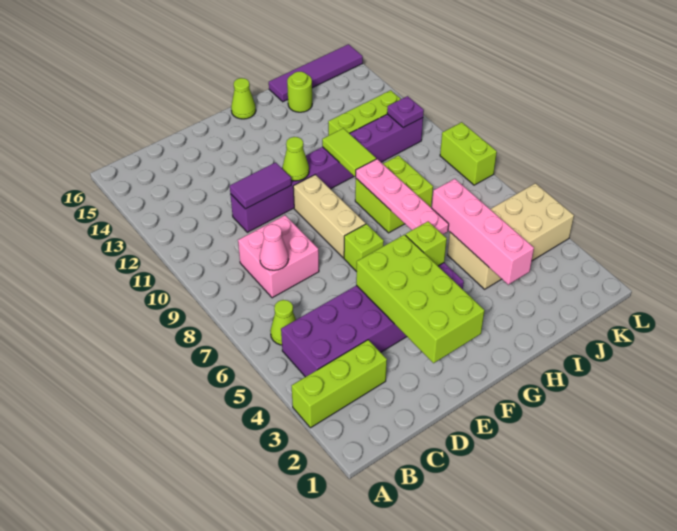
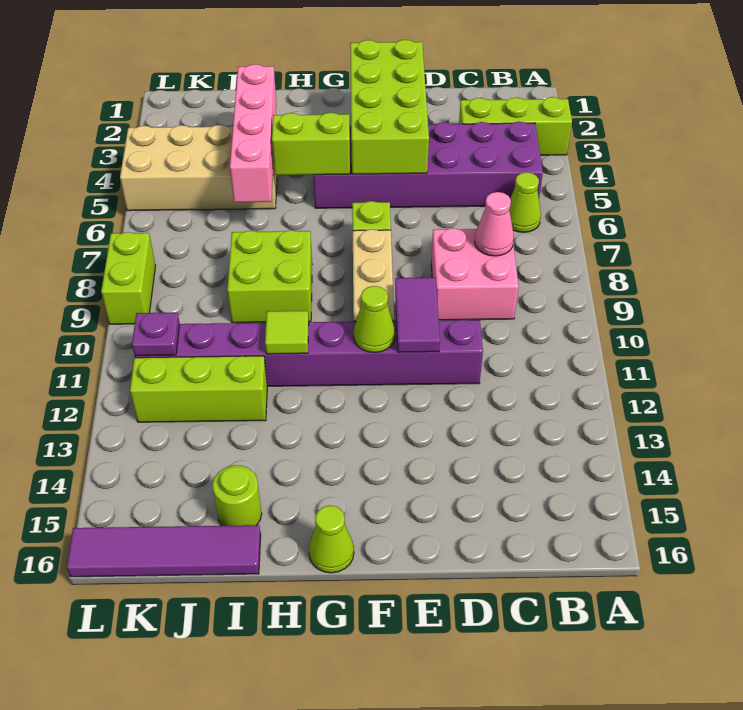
purple tile D11:E11 level 2 -> purple tile E10:E11 level 2
lime brick G5 level 2 -> lime brick G5:H5 level 2
pink plate H6:H9 level 2 -> none
lime tile H10:H11 level 2 -> lime tile H11 level 2

